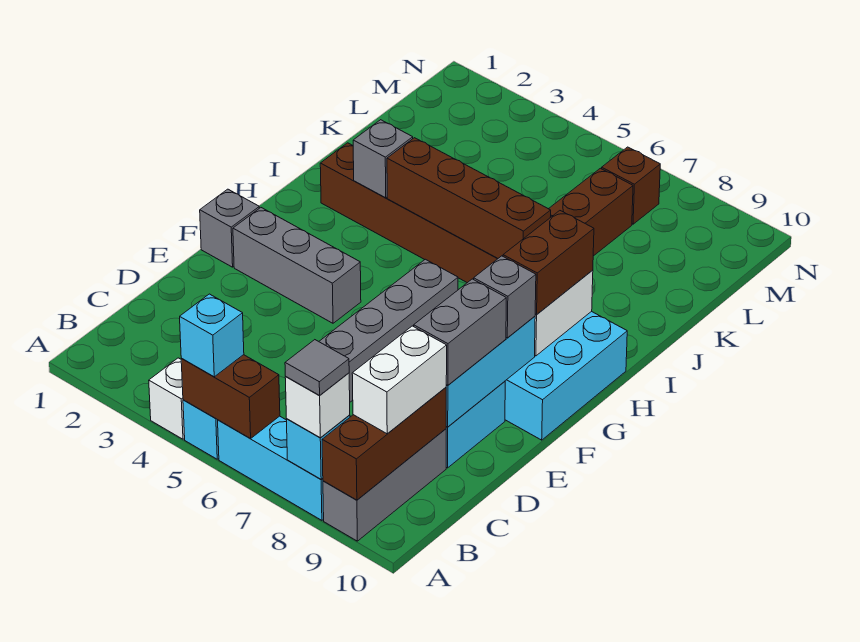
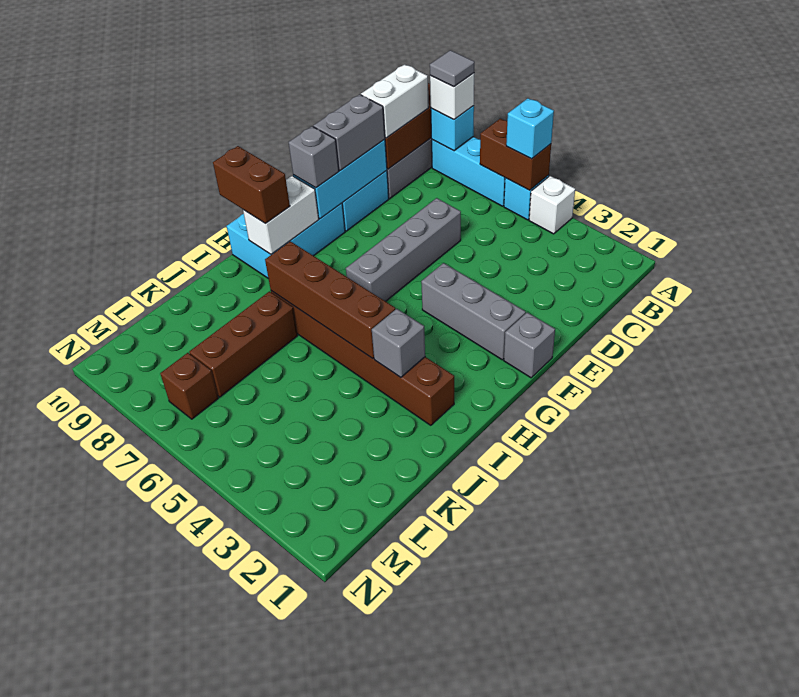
brown brick G9:H9 level 3 -> brown brick H9:H10 level 3

